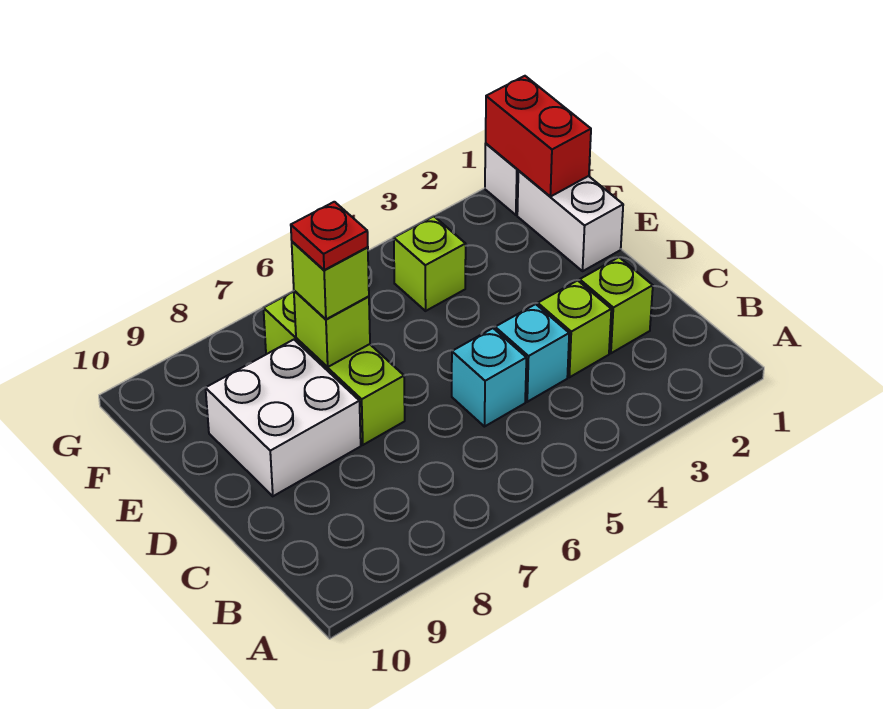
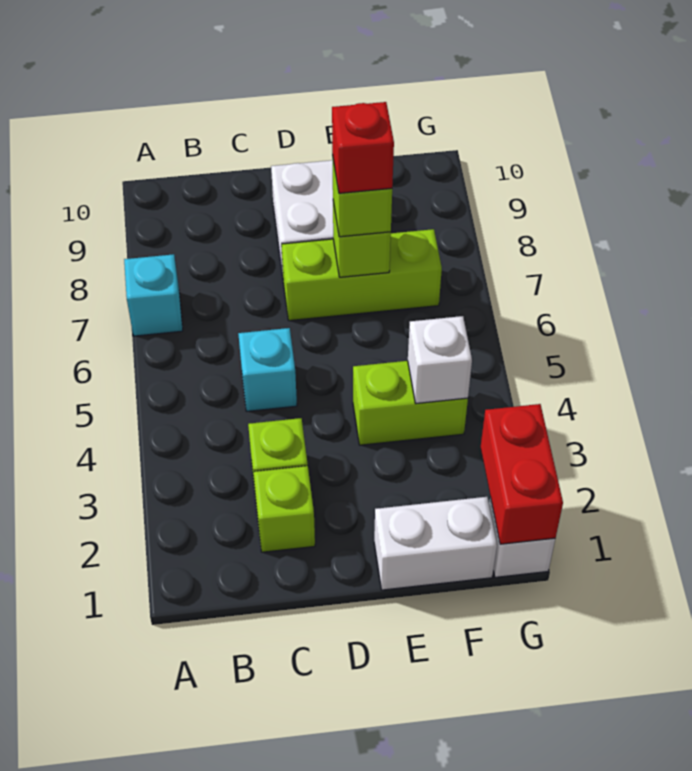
cyan brick C4 level 1 -> cyan brick A7 level 1
red plate E7 level 4 -> red brick E7 level 4
red brick F1:G1 level 2 -> red brick G1:G2 level 2
lime brick F4 level 1 -> lime brick E4:F4 level 1
none -> white brick F4 level 2

